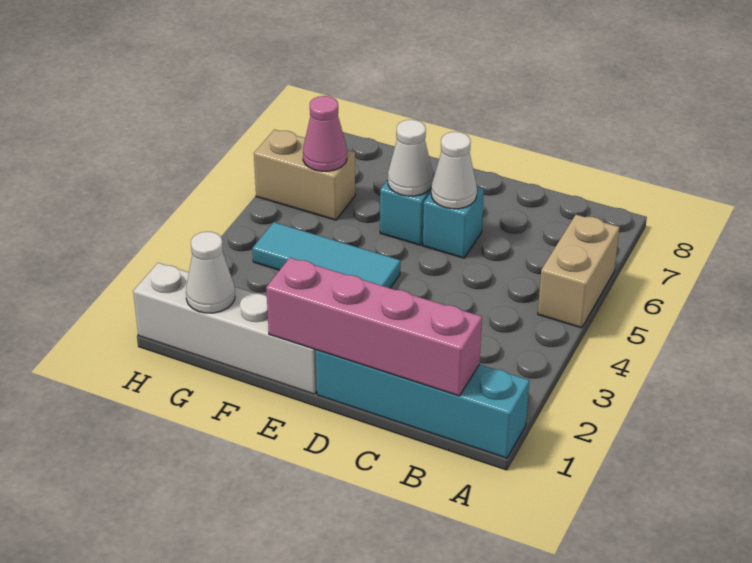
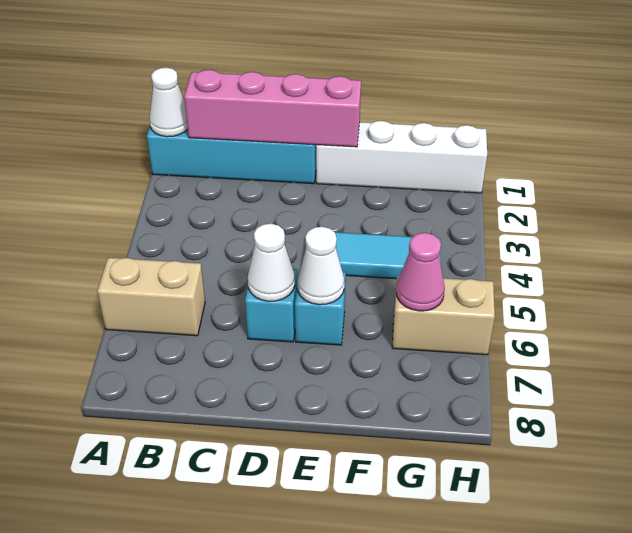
tan brick A5:A6 level 1 -> tan brick A6:B6 level 1
white cone G1 level 2 -> white cone A1 level 2

